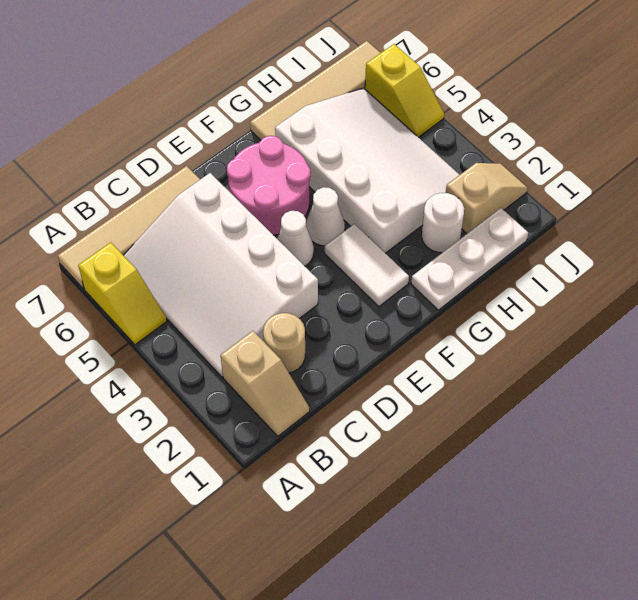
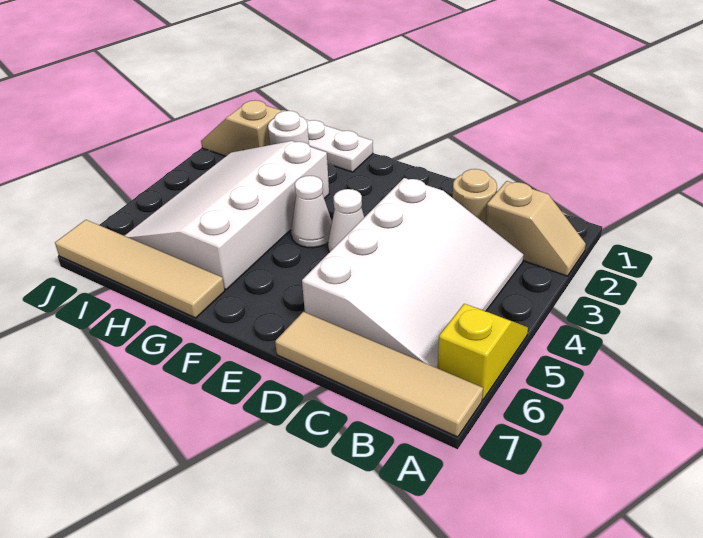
tan slope B1:B2 level 1 top 2 -> tan slope A2:B2 level 1 top B
pink round brick E5:F6 level 1 -> none
white tile F2:F3 level 1 -> none
yellow slope J5:J6 level 1 top 6 -> none

